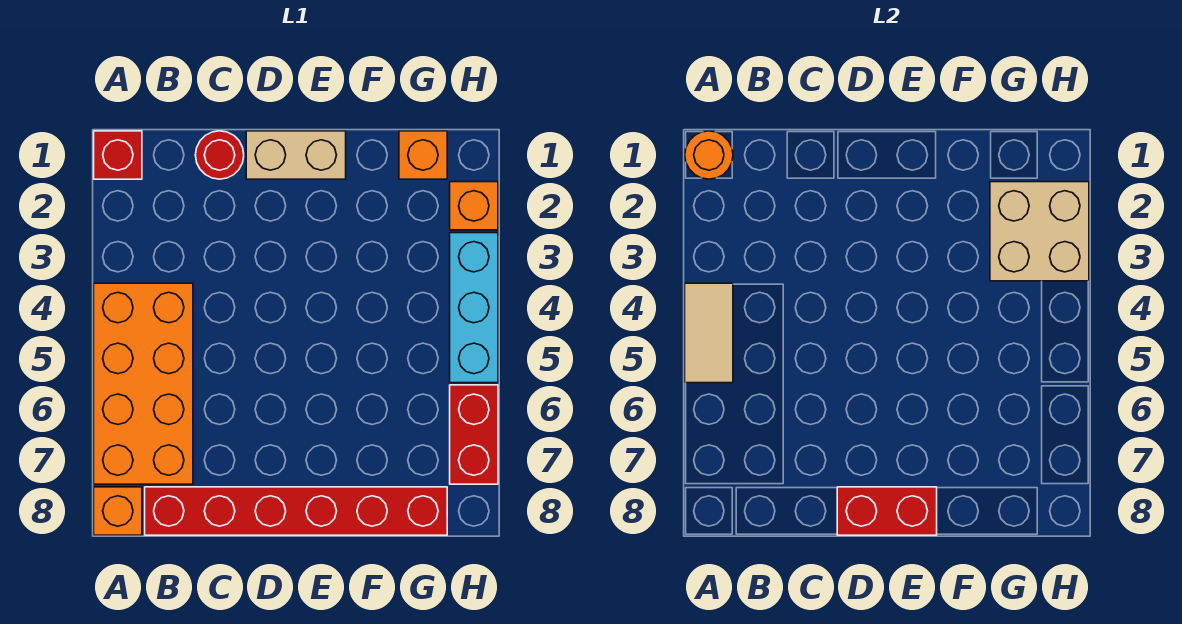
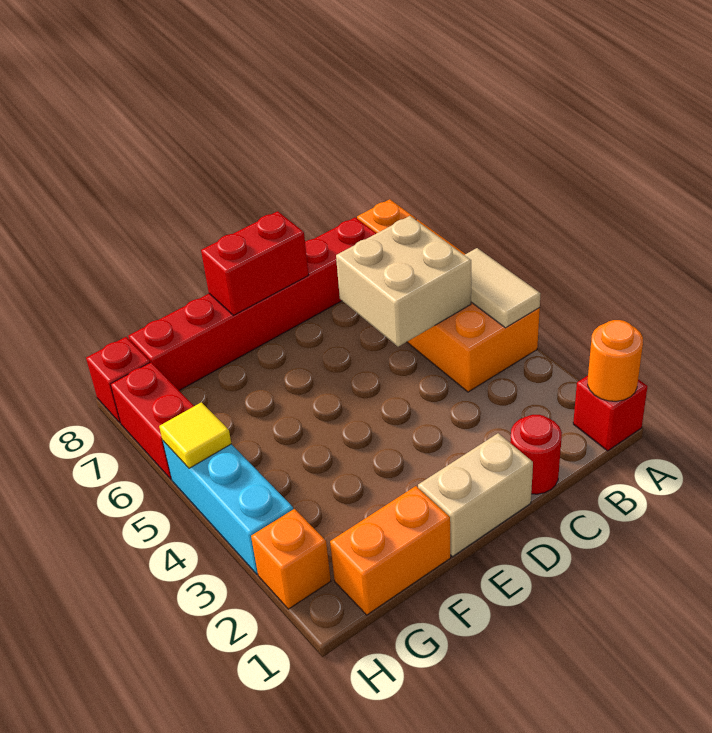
orange brick G1 level 1 -> orange brick F1:G1 level 1
tan brick G2:H3 level 2 -> tan brick B5:C6 level 2
none -> yellow tile H5 level 2
none -> red brick H8 level 1

